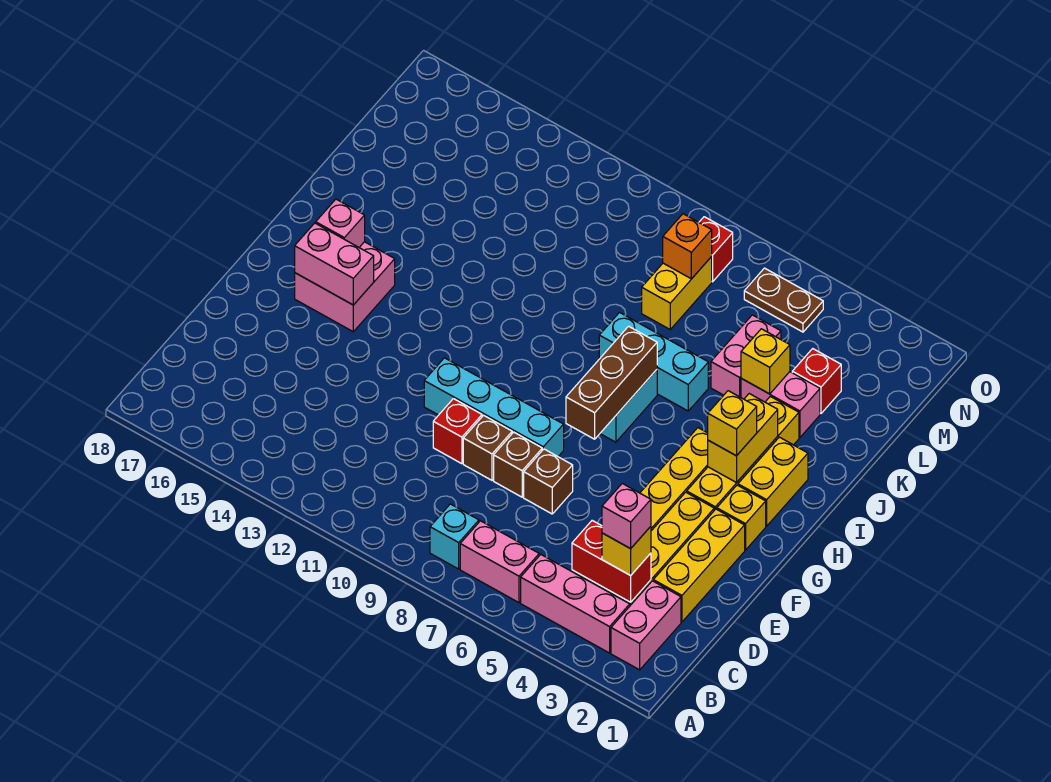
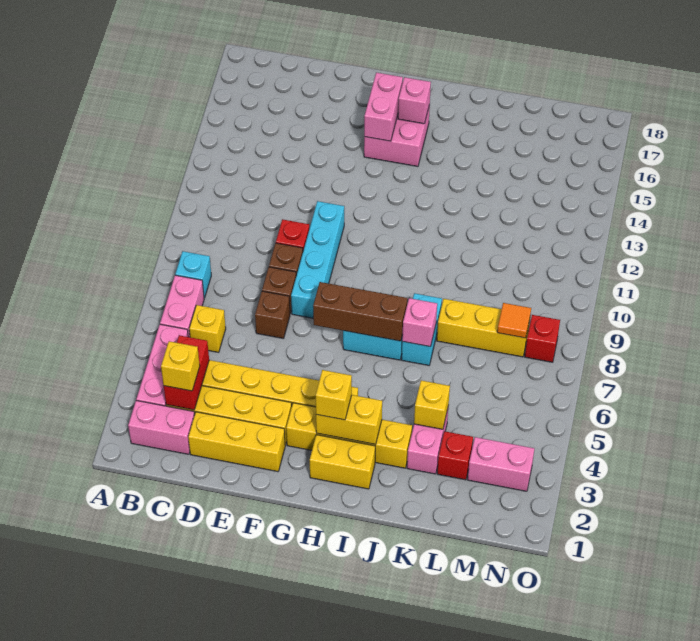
pink brick C3 level 4 -> pink brick J7 level 2
yellow brick G2 level 1 -> yellow brick C6 level 1
cyan brick J6:J8 level 1 -> cyan brick J7:J8 level 1
pink brick K5:L5 level 1 -> pink brick M3:N3 level 1
yellow brick L8:M8 level 1 -> yellow brick K8:M8 level 1
orange brick M8 level 2 -> orange tile M8 level 2
brown plate N5:N6 level 1 -> none

